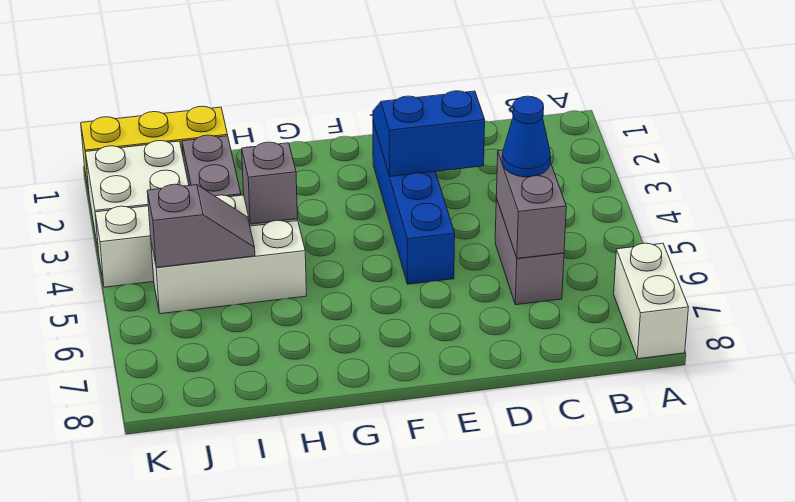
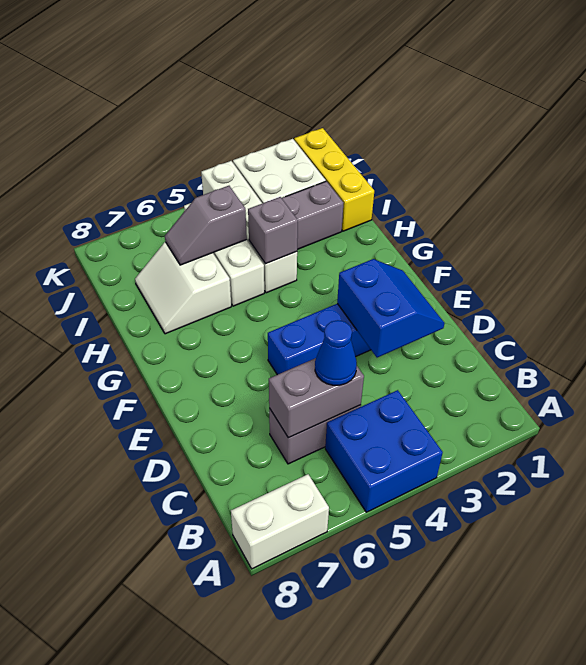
none -> blue brick A4:B5 level 1
none -> white slope H6:I7 level 1 top 6
grey slope I5:J5 level 2 top J -> grey slope I5:I6 level 2 top 5

